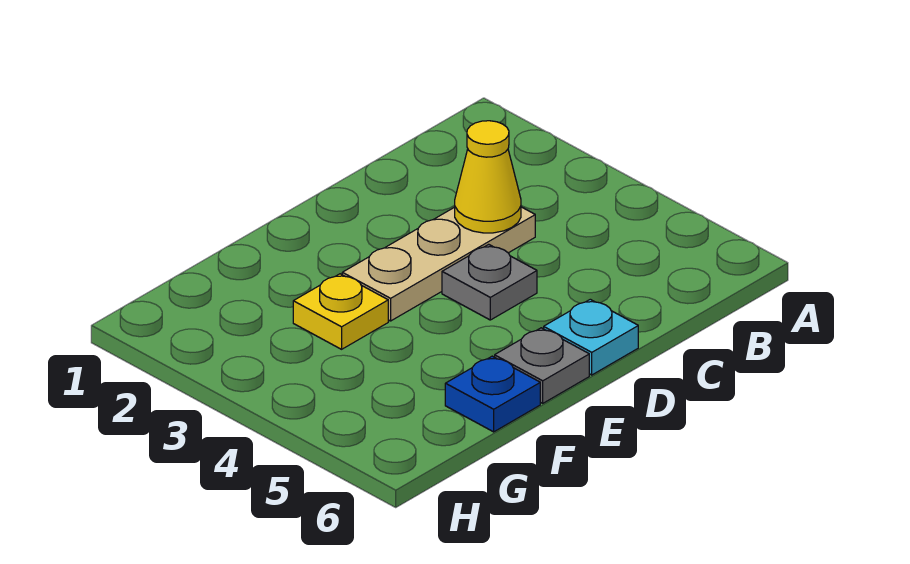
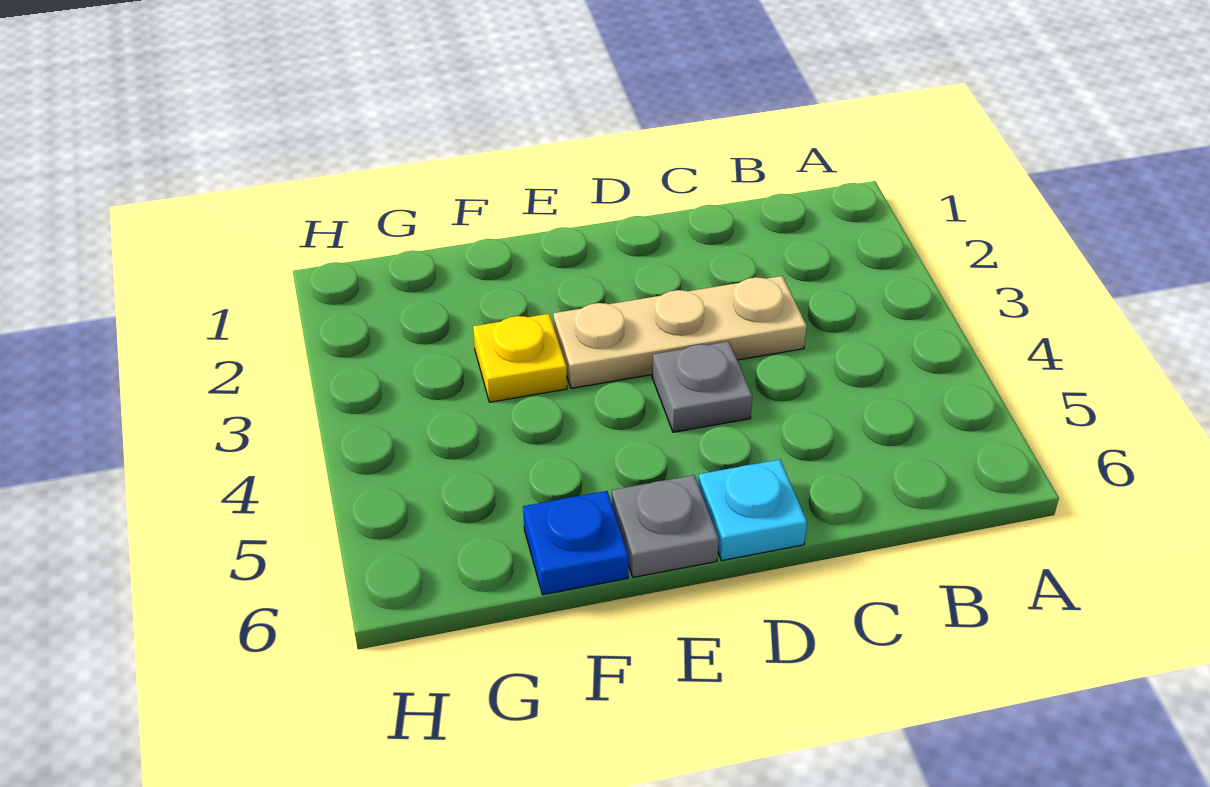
yellow cone C3 level 2 -> none

